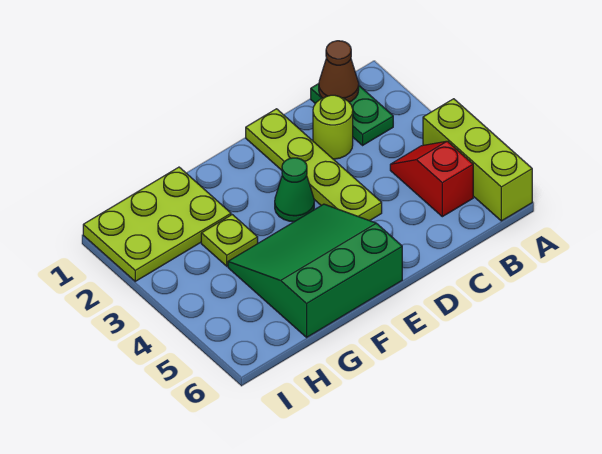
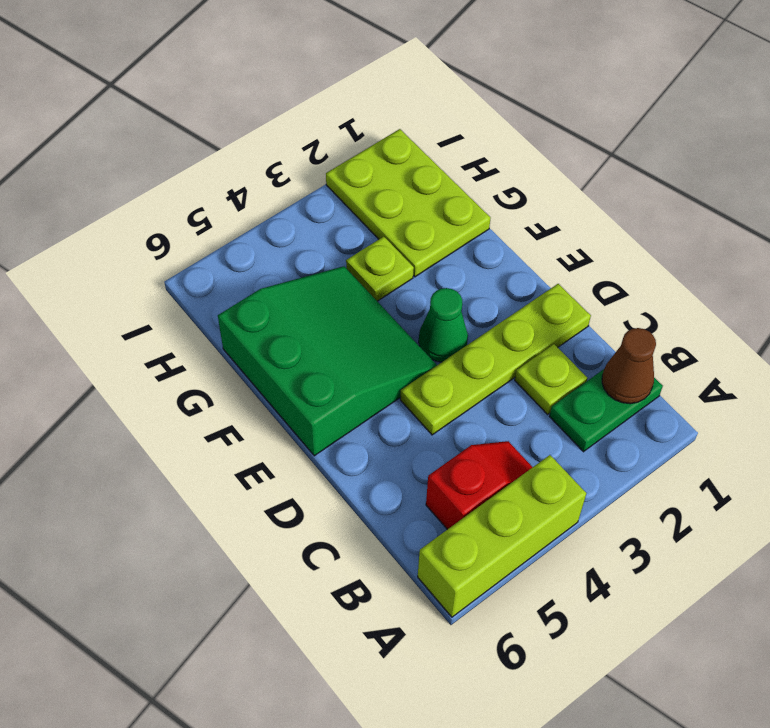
lime round brick C2 level 1 -> lime plate C2 level 1

